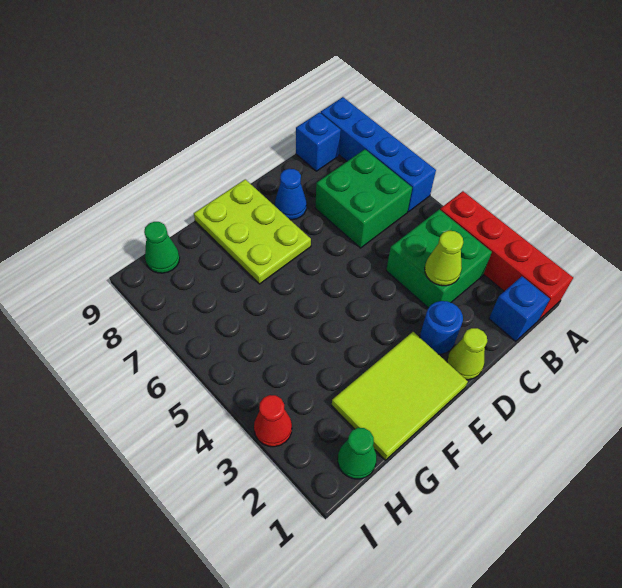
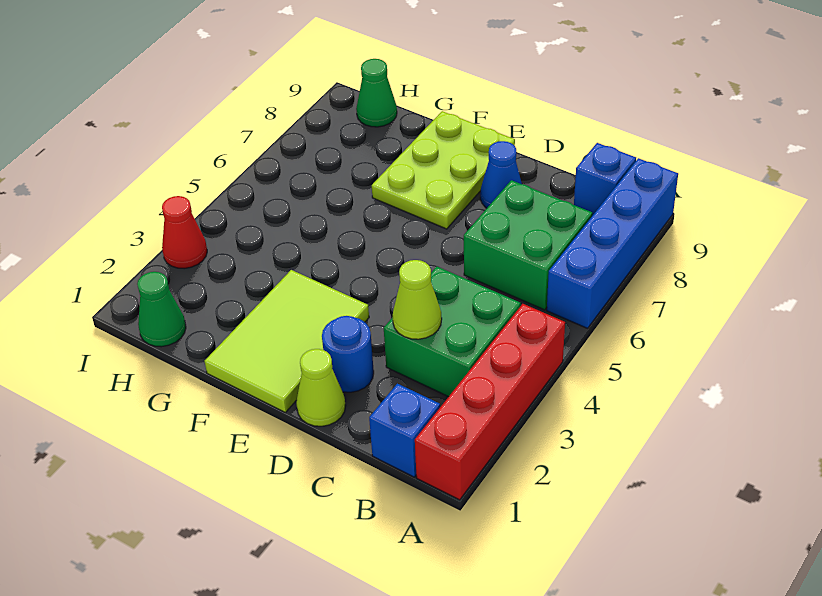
lime tile E1:G2 level 1 -> lime tile E1:F3 level 1

